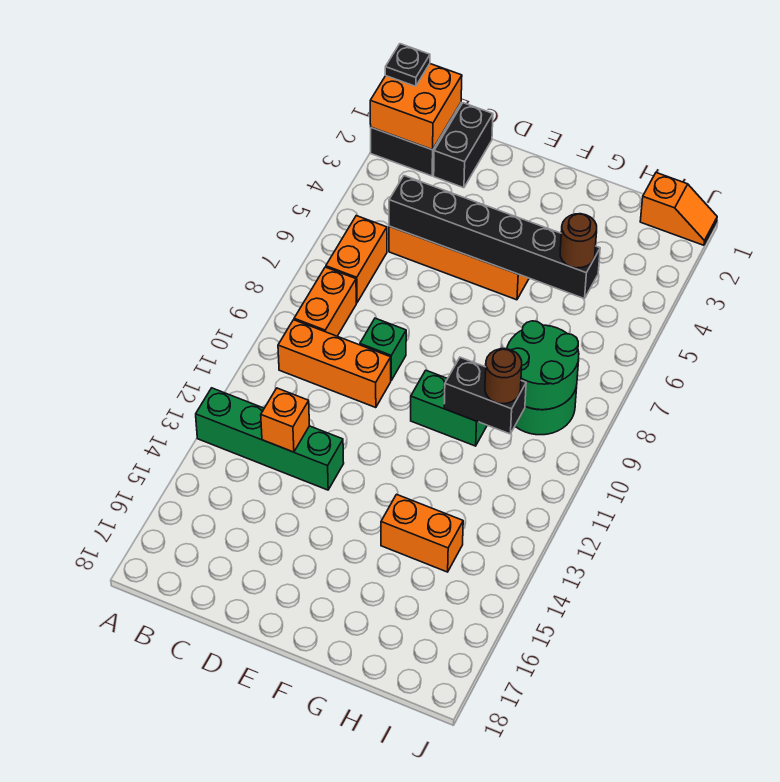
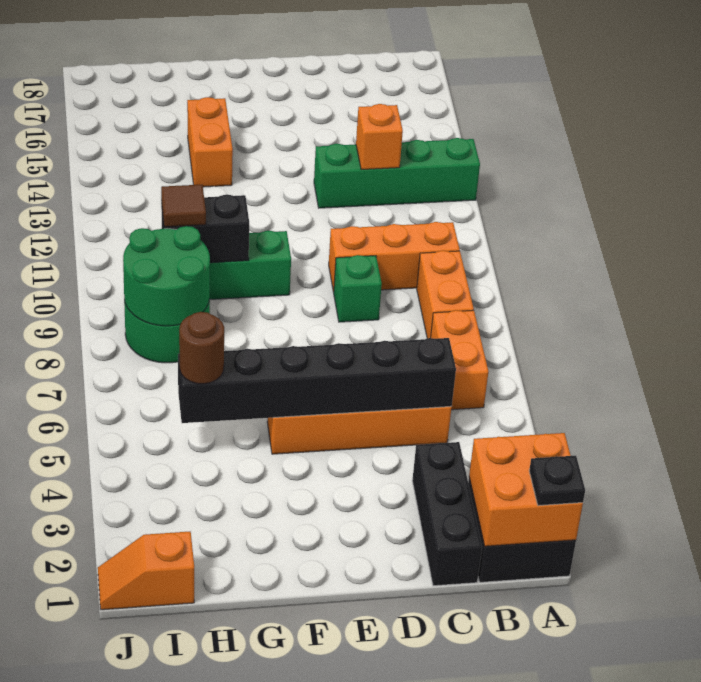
black brick C1:C2 level 1 -> black brick C1:C3 level 1
orange brick G14:H14 level 1 -> orange brick G14:G15 level 1
brown round brick H10 level 3 -> brown tile H10 level 3

